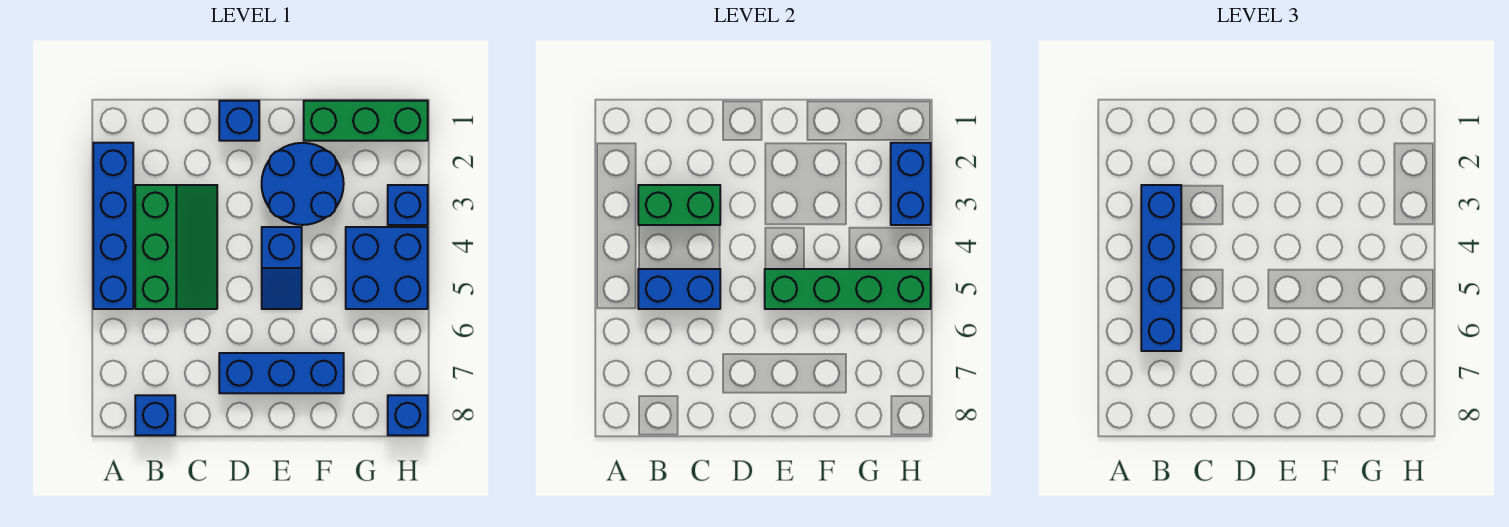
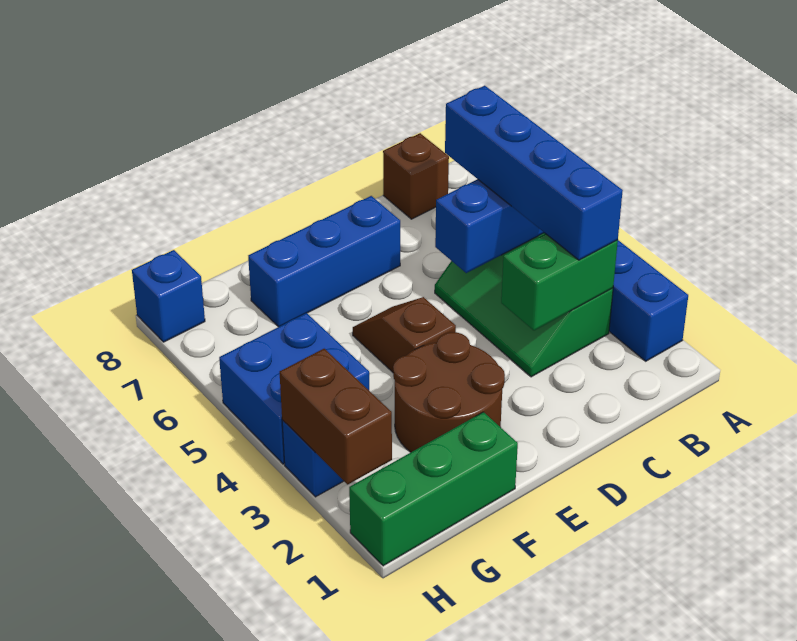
blue brick B8 level 1 -> brown brick B8 level 1
blue brick D1 level 1 -> none
blue round brick E2:F3 level 1 -> brown round brick E2:F3 level 1
blue slope E4:E5 level 1 top 4 -> brown slope E4:E5 level 1 top 4
green brick E5:H5 level 2 -> none
blue brick H2:H3 level 2 -> brown brick H2:H3 level 2

